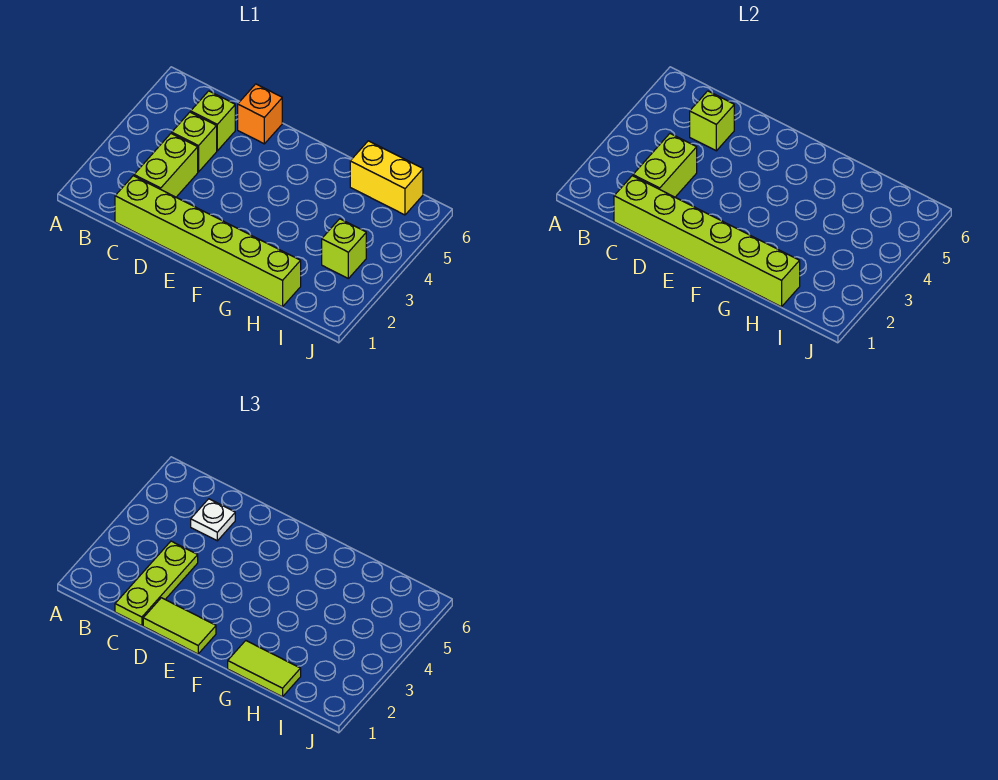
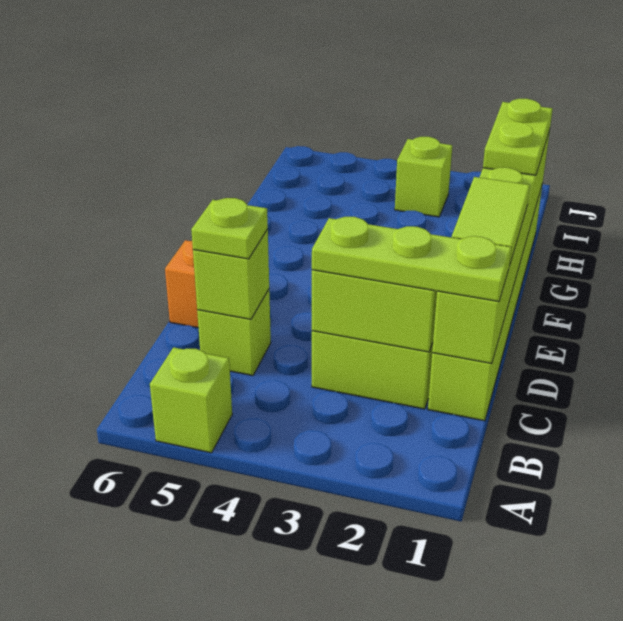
lime brick C4 level 1 -> lime brick A5 level 1
white plate C5 level 3 -> lime plate C5 level 3
lime tile G1:H1 level 3 -> lime plate G1:H1 level 3
yellow brick H6:I6 level 1 -> none

